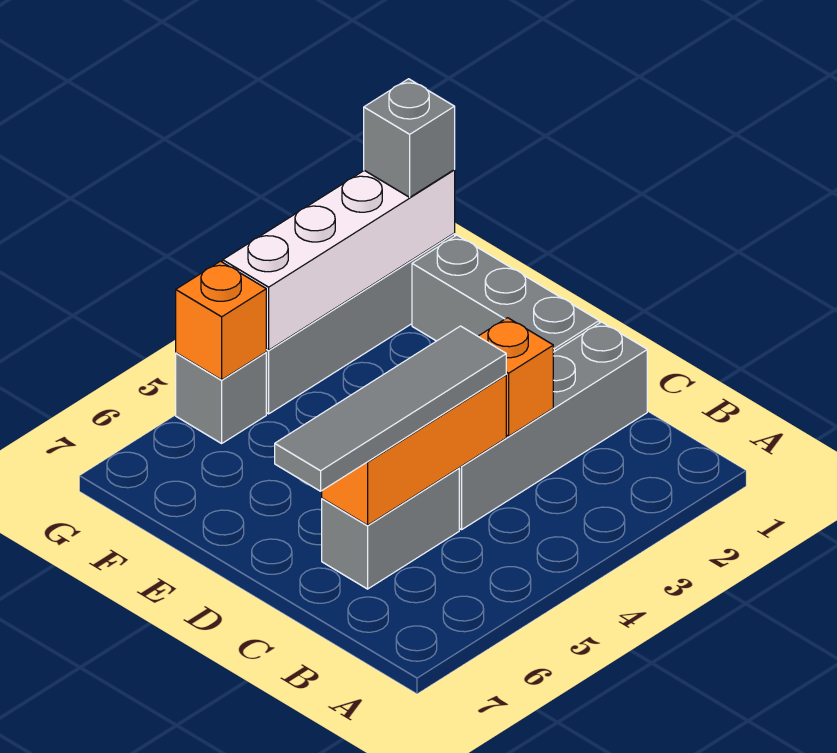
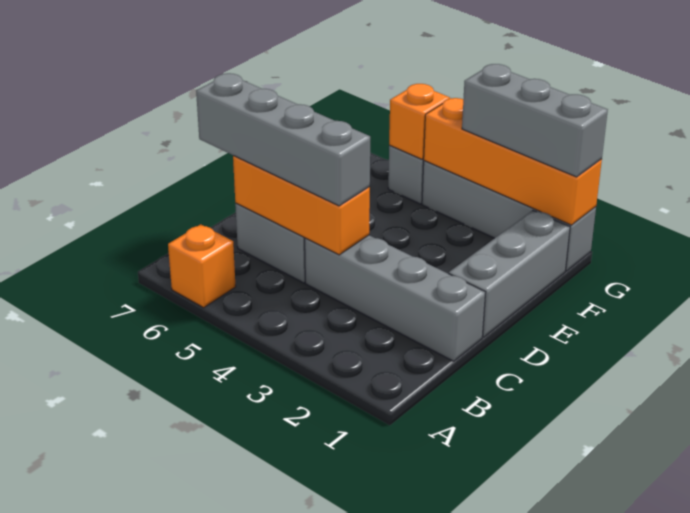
orange brick C3 level 2 -> orange brick A6 level 1
grey tile C4:C7 level 3 -> grey brick C4:C7 level 3
white brick G1:G4 level 2 -> orange brick G1:G4 level 2
grey brick G1 level 3 -> grey brick G1:G3 level 3

